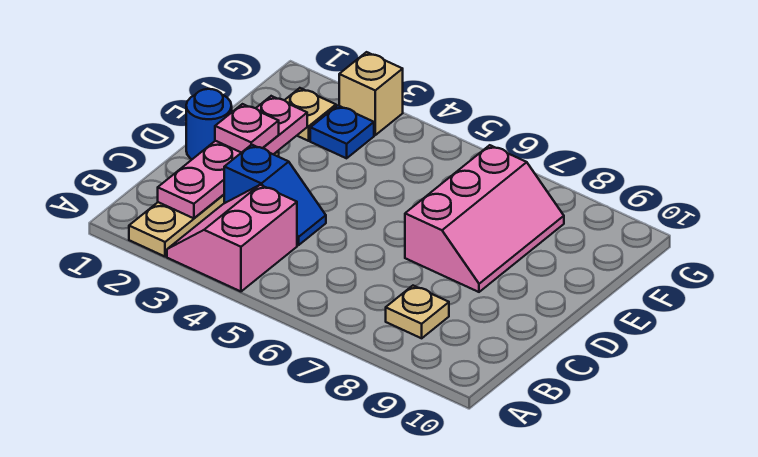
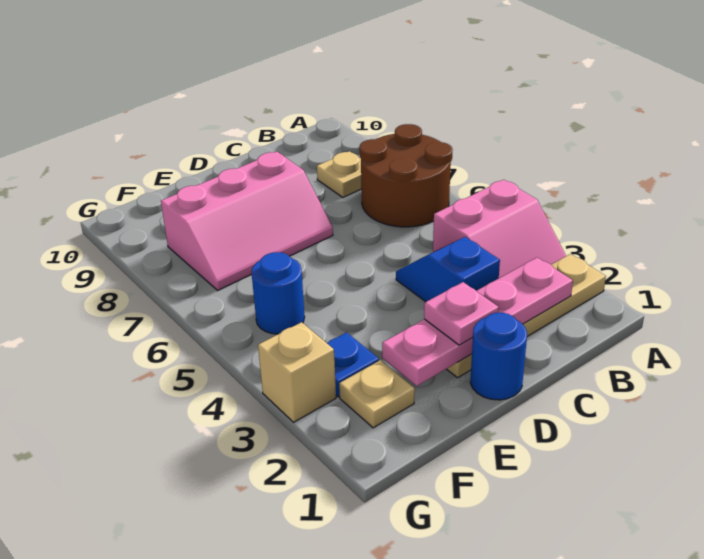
none -> brown round brick A6:B7 level 1
pink slope D7:F8 level 1 top 7 -> pink slope D7:F8 level 1 top 8
none -> blue round brick F5 level 1

